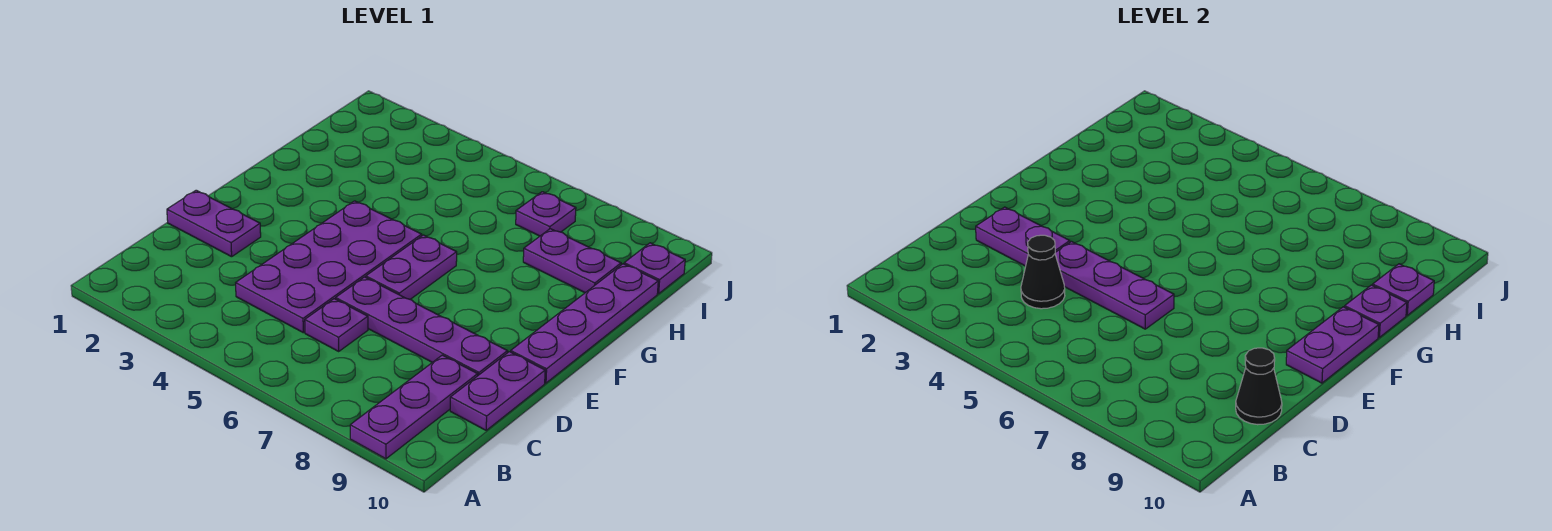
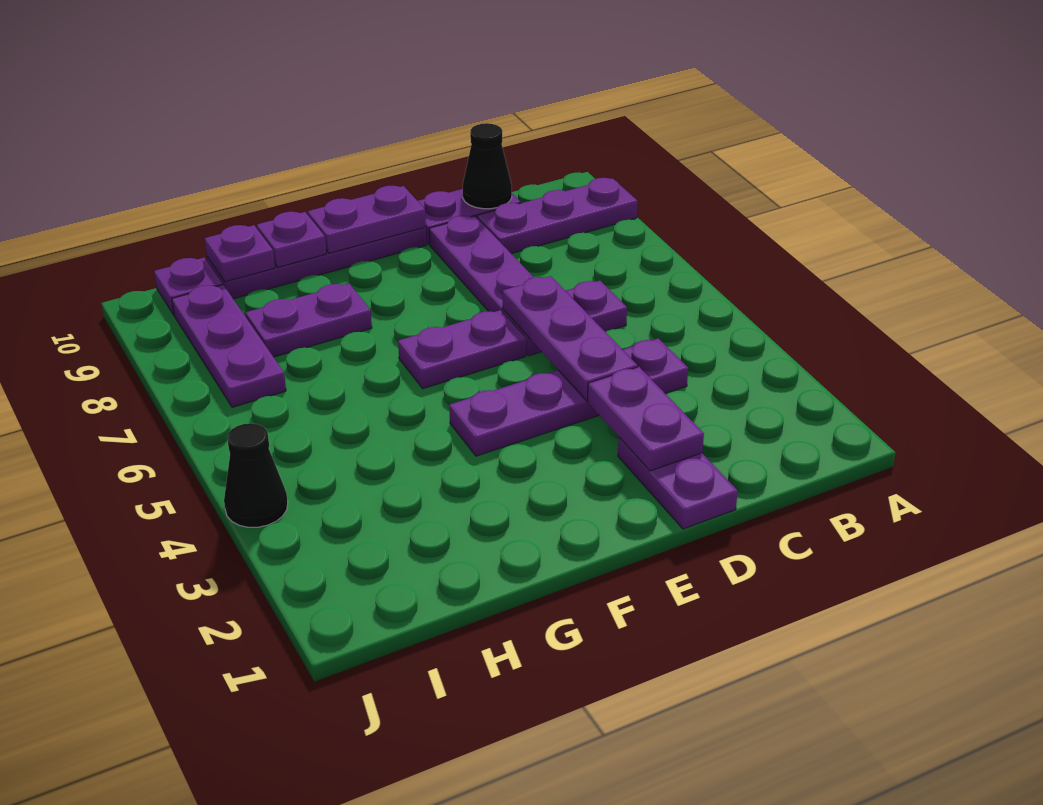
purple plate C4:F5 level 1 -> purple plate C4:F4 level 1
black cone C4 level 2 -> black cone J4 level 1
purple plate H8:H9 level 1 -> purple plate G8:H8 level 1
purple plate I7 level 1 -> purple plate I7:I9 level 1

